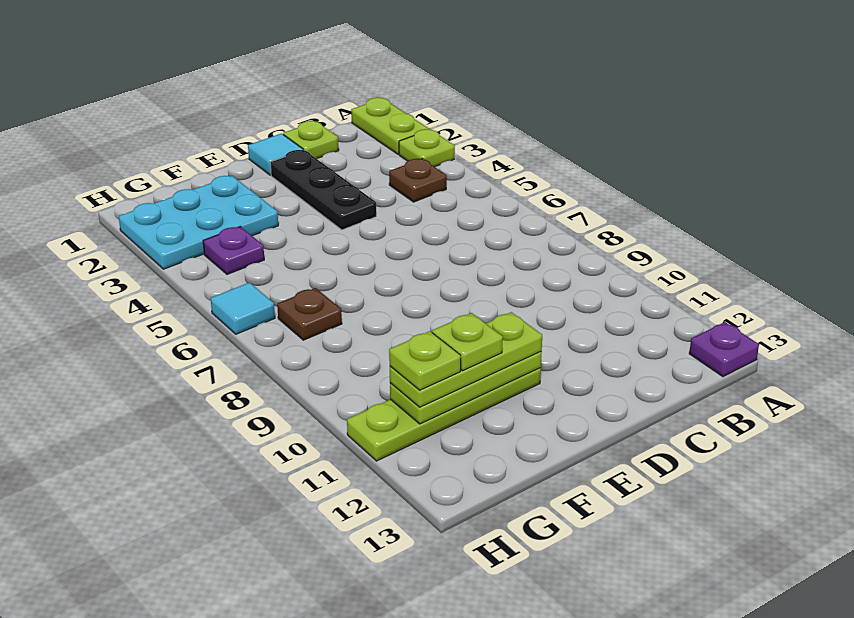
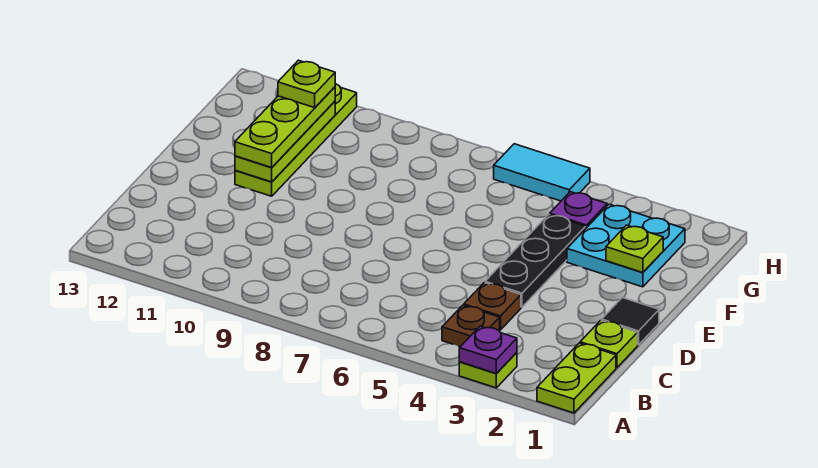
lime plate A1:A2 level 1 -> lime plate A1:B1 level 1
purple plate A13 level 1 -> purple plate A3 level 2
cyan tile D1 level 1 -> black tile D1 level 1
black plate D2:D4 level 1 -> black plate D4:F4 level 1
cyan plate F2:H3 level 1 -> cyan plate F2:G3 level 1
lime plate F11 level 4 -> lime plate F2 level 2
brown plate G7 level 1 -> brown plate C4 level 1
cyan tile H6 level 1 -> cyan tile H5:H6 level 1

